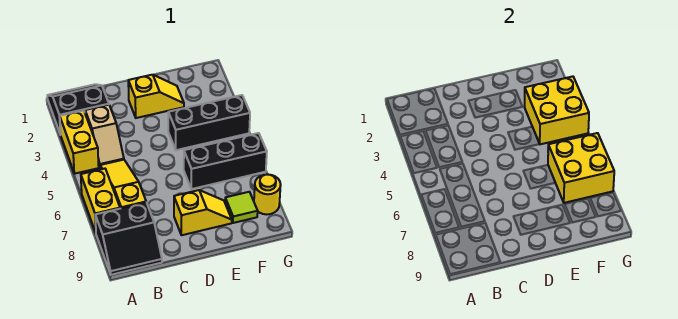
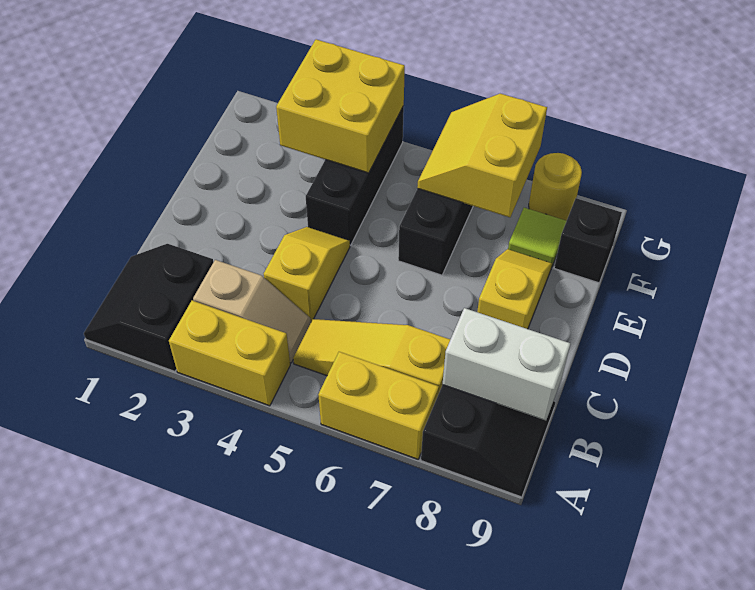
none -> white brick B8:B9 level 2
yellow slope D2:E2 level 1 top D -> yellow slope C4:D4 level 1 top C
yellow brick F6:G7 level 2 -> yellow slope F6:G7 level 2 top 7
none -> black brick F9 level 1

